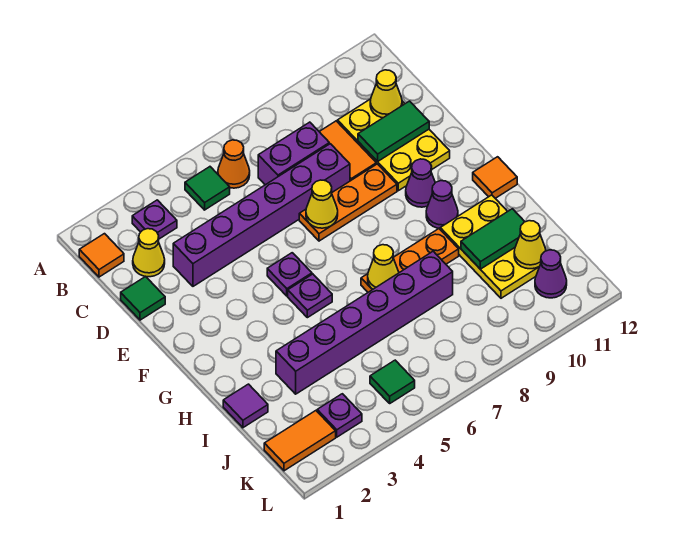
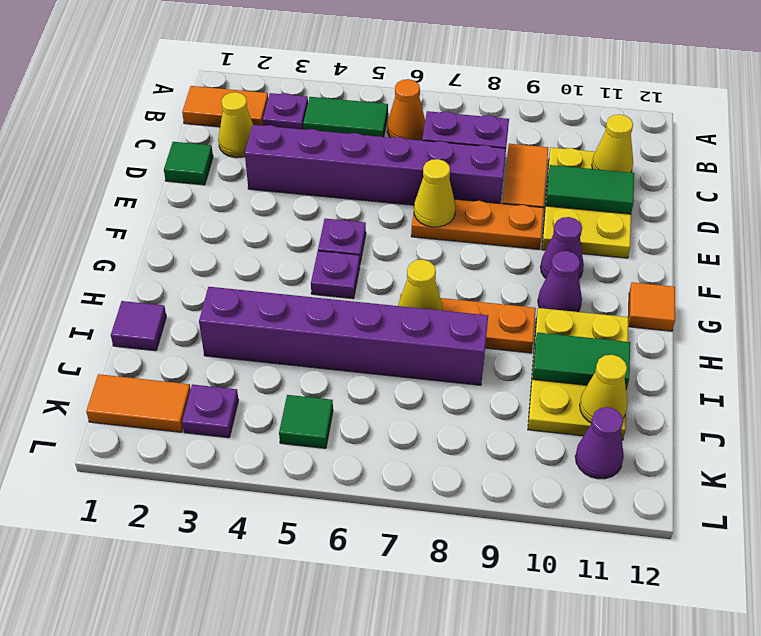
orange tile B1 level 1 -> orange tile B1:B2 level 1
green tile B5 level 1 -> green tile B4:B5 level 1

